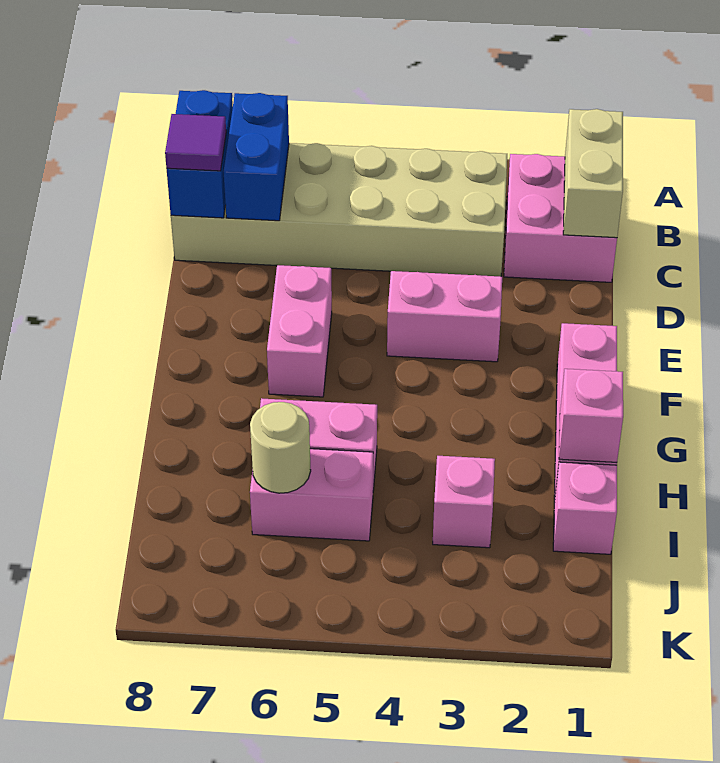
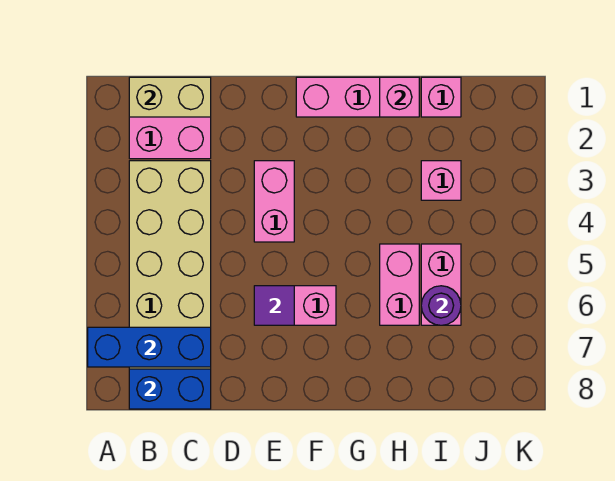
blue brick B7:C7 level 2 -> blue brick A7:C7 level 2
purple tile C8 level 3 -> purple tile E6 level 2
tan round brick I6 level 2 -> purple round brick I6 level 2

